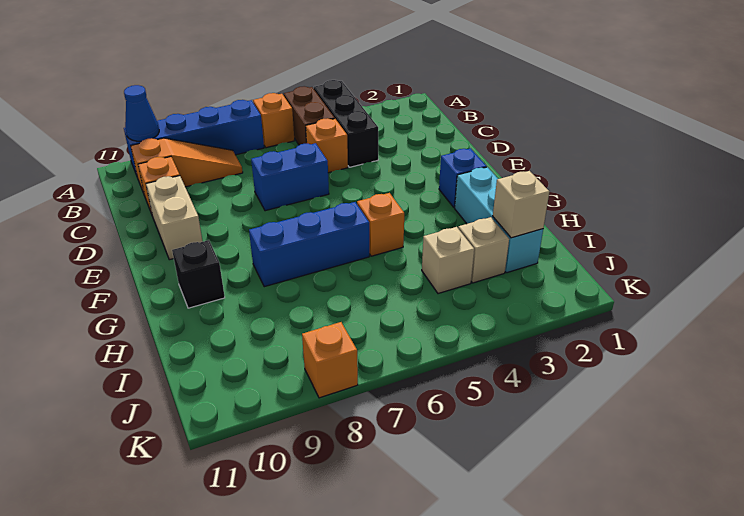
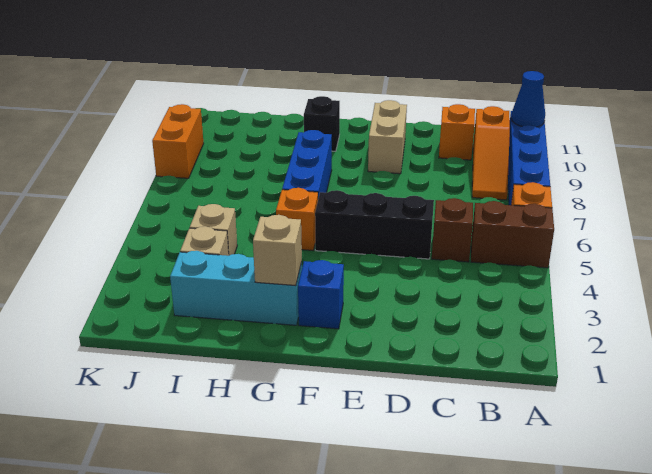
black brick A4:C4 level 1 -> black brick D5:F5 level 1
orange brick C5 level 1 -> brown brick C5 level 1
blue brick D6:D7 level 1 -> none
tan brick D10:E10 level 1 -> tan brick E9:E10 level 1
tan brick I2 level 2 -> tan brick G2 level 2
orange brick K8 level 1 -> orange brick K8:K9 level 1

